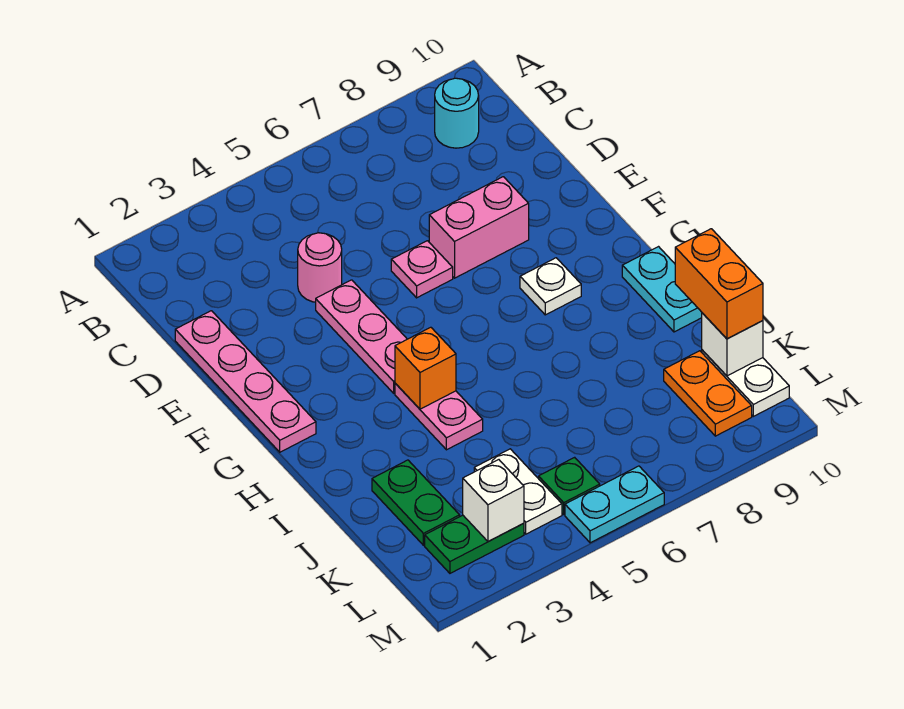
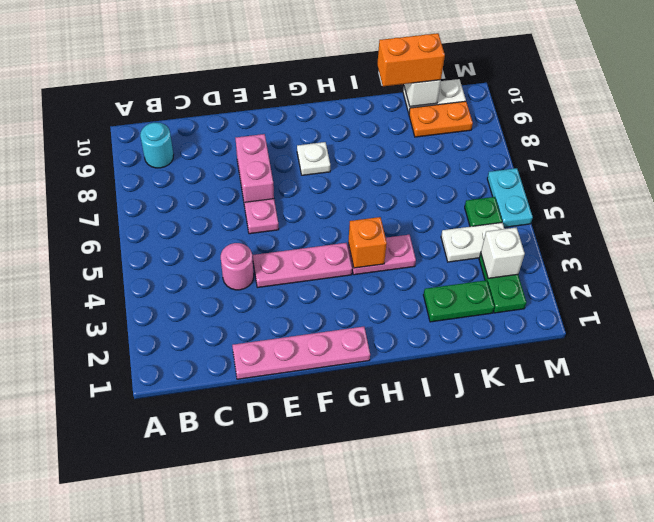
cyan plate H10:I10 level 1 -> none

